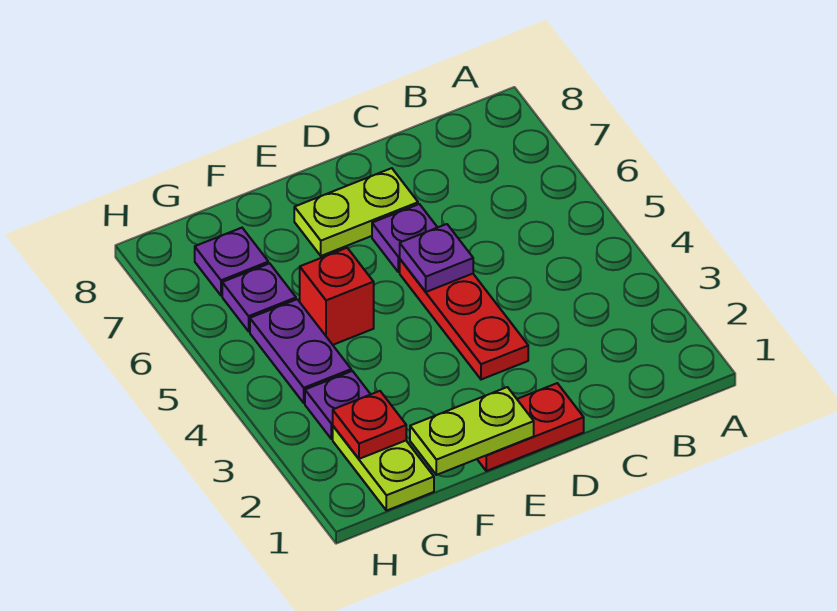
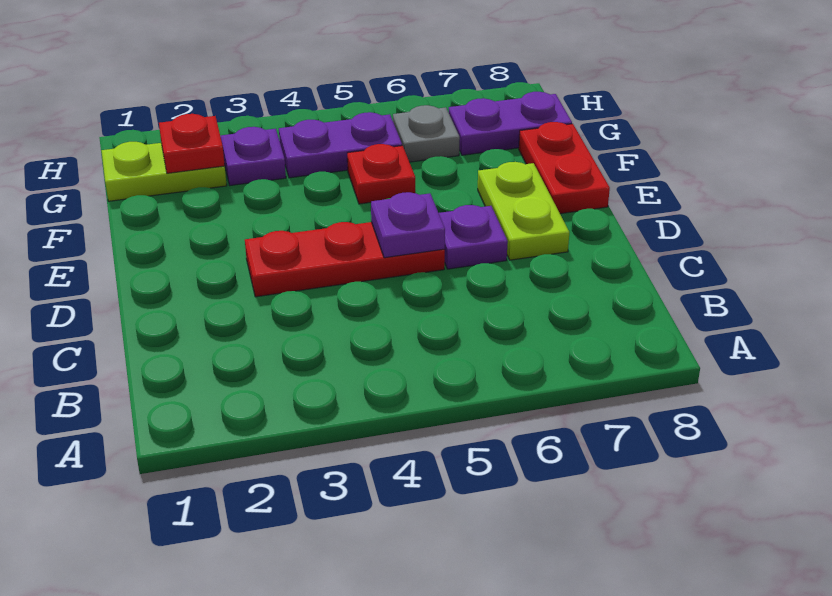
red plate D1:E1 level 1 -> red plate E8:F8 level 1
lime plate E1:F1 level 2 -> none
red brick F5 level 1 -> red plate F5 level 1
purple plate G6 level 1 -> grey plate G6 level 1
purple plate G7 level 1 -> purple plate G7:G8 level 1

